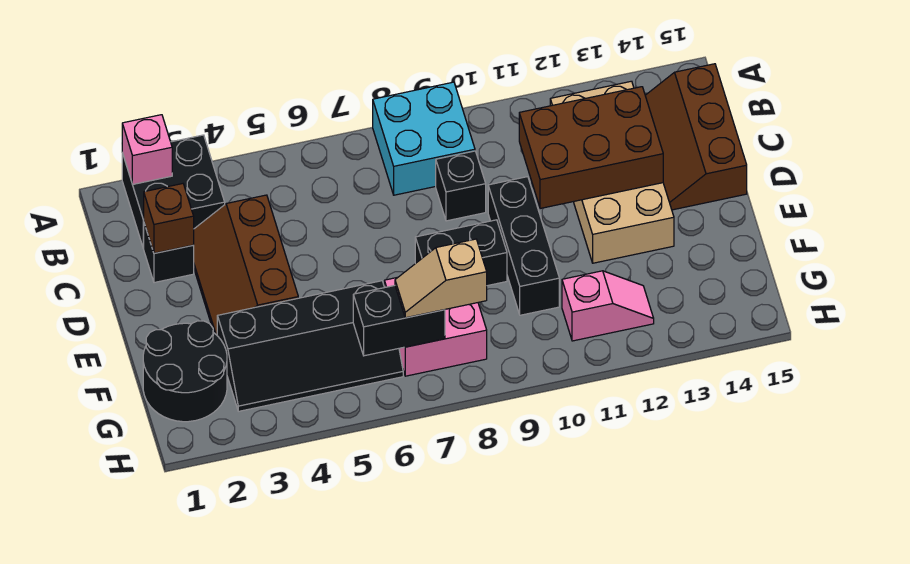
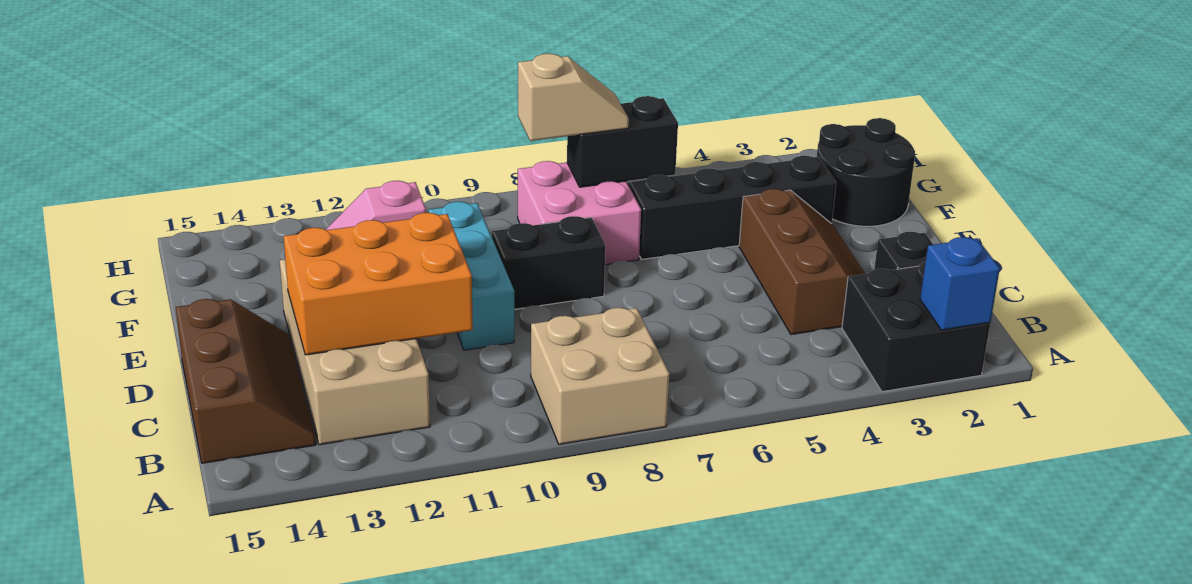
pink brick A2 level 2 -> blue brick A2 level 2
cyan brick A8:B9 level 1 -> tan brick A8:B9 level 1
brown brick C2 level 2 -> none
black brick C9 level 1 -> none
brown brick C11:D13 level 2 -> orange brick C11:D13 level 2
black brick D10:F10 level 1 -> cyan brick D10:F10 level 1

